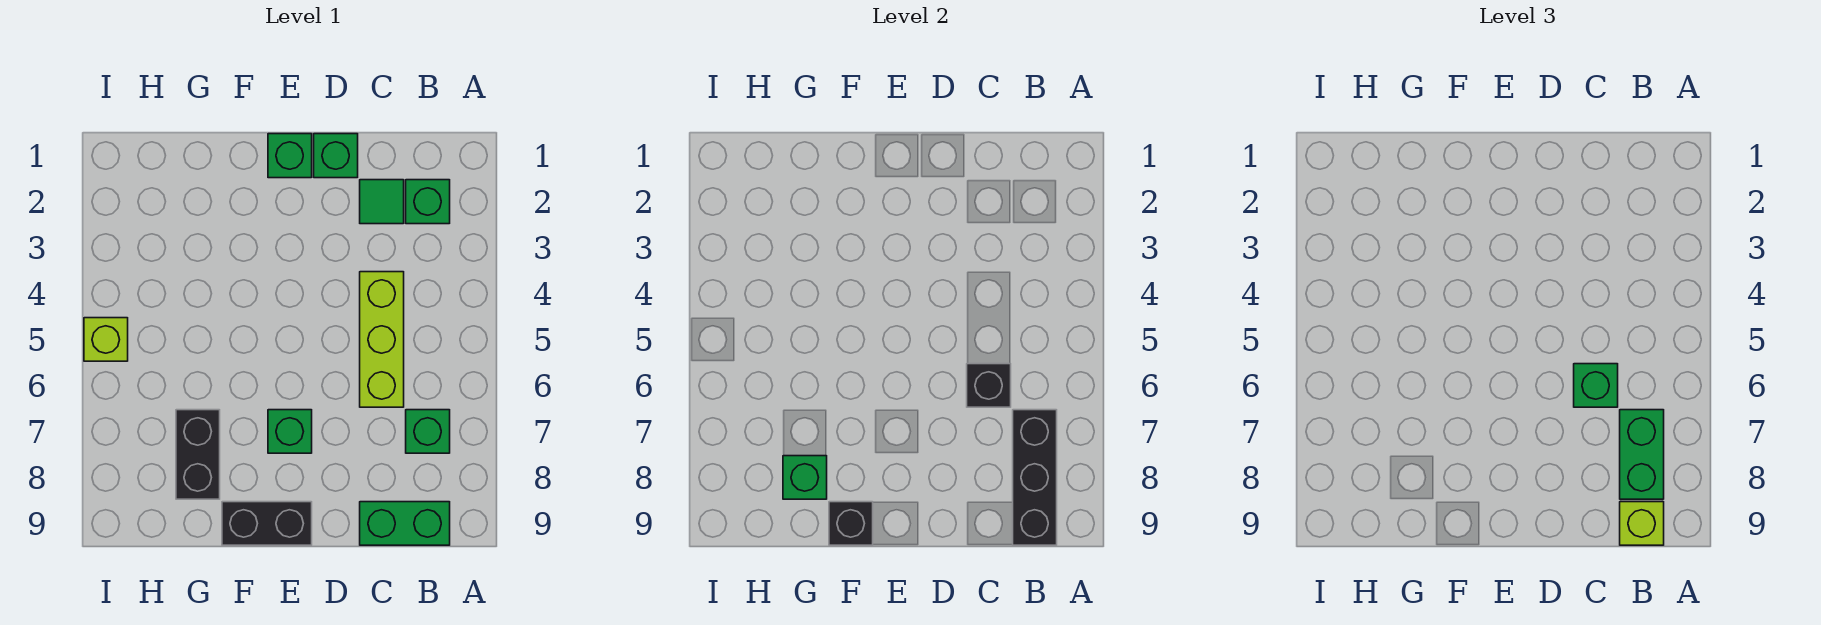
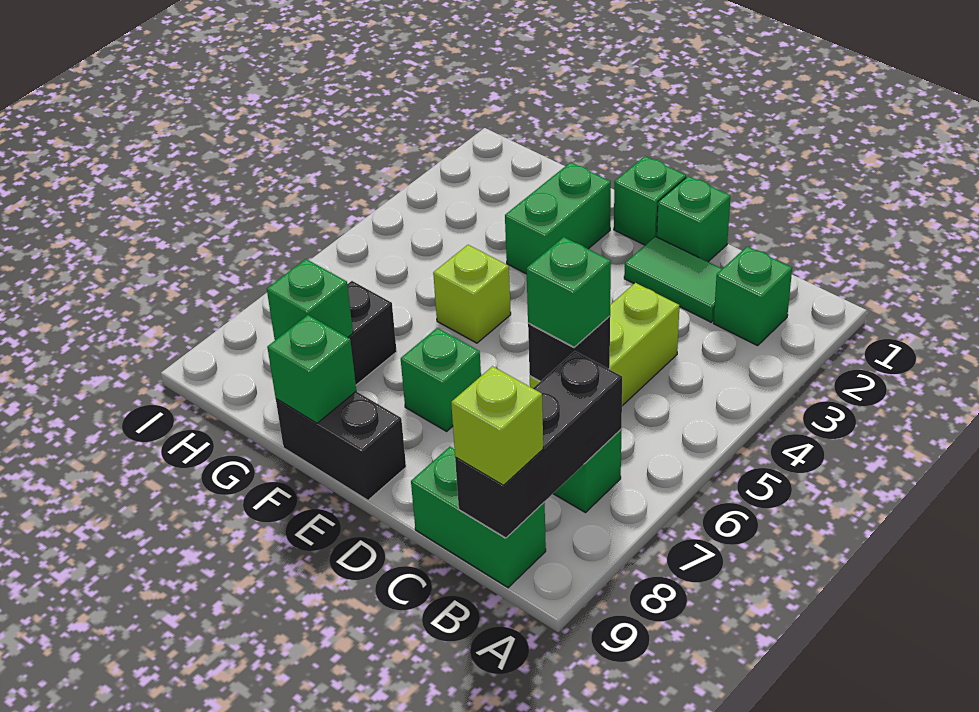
green brick B7:B8 level 3 -> green brick F2:F3 level 1
green tile C2 level 1 -> green tile C2:D2 level 1
black brick F9 level 2 -> green brick F9 level 2
lime brick I5 level 1 -> lime brick F5 level 1

